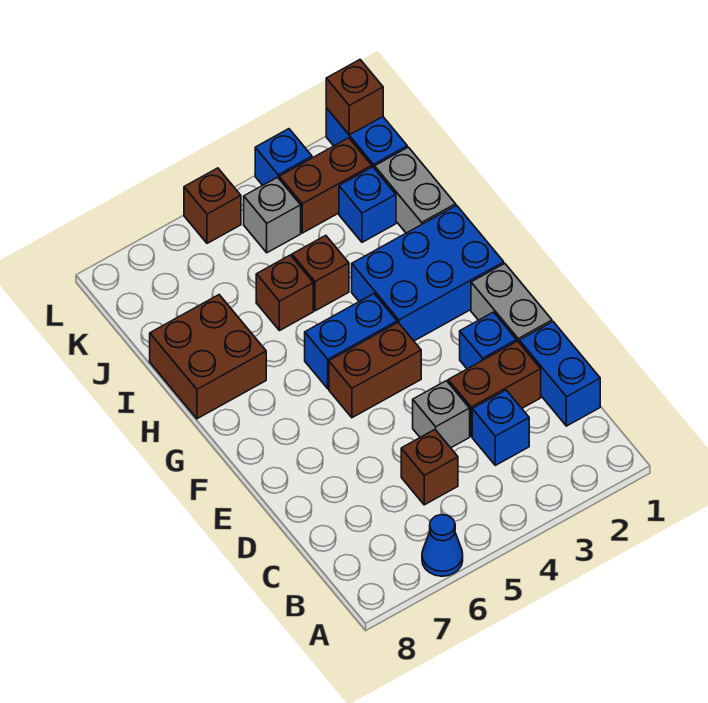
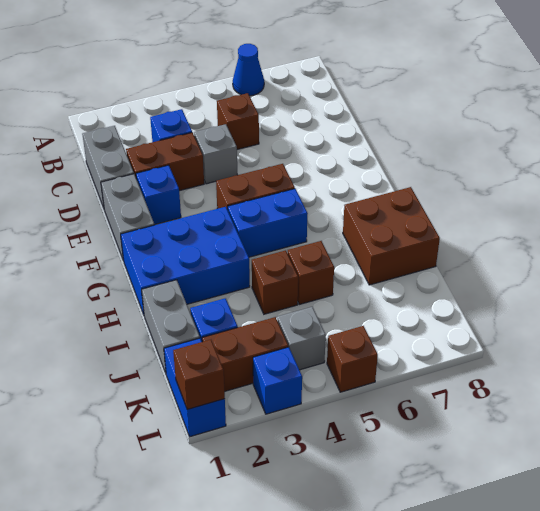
blue brick C1:D1 level 1 -> grey brick C1:D1 level 1

